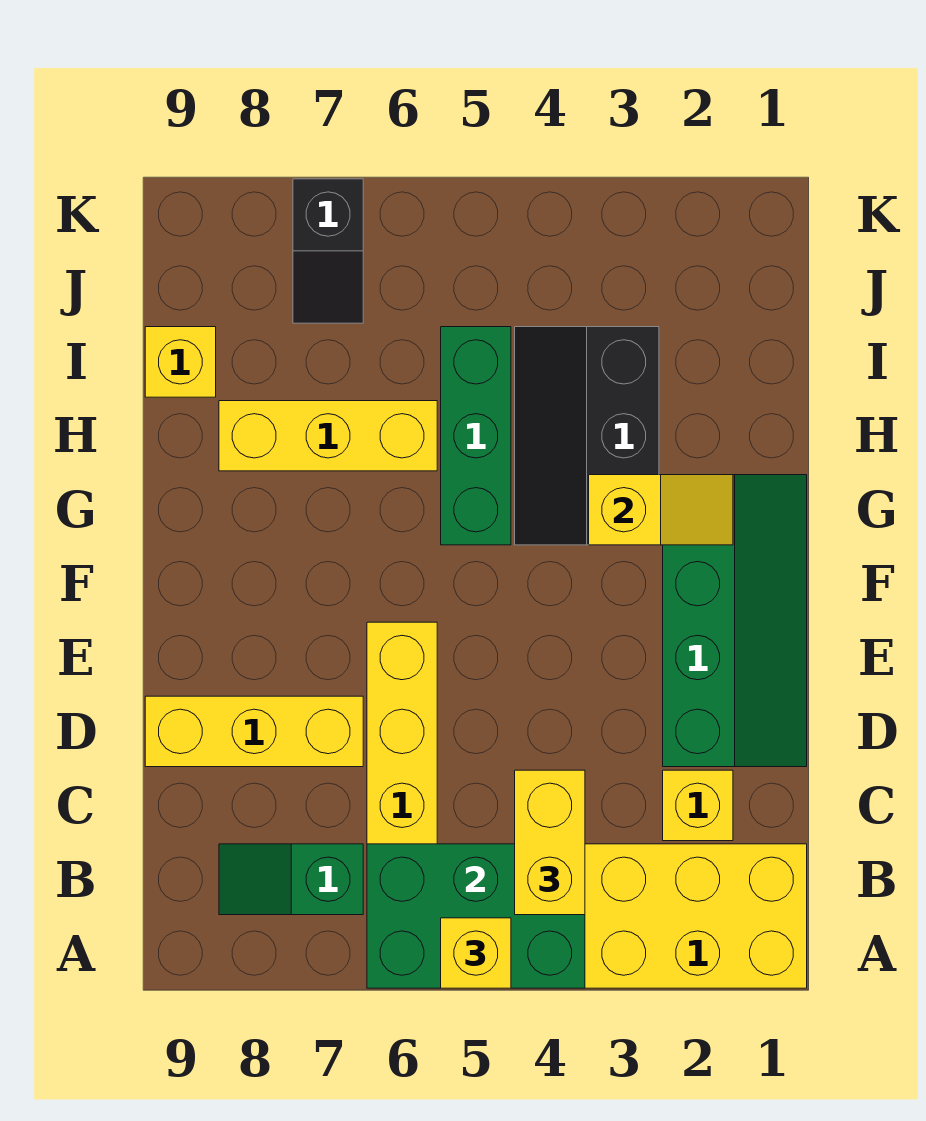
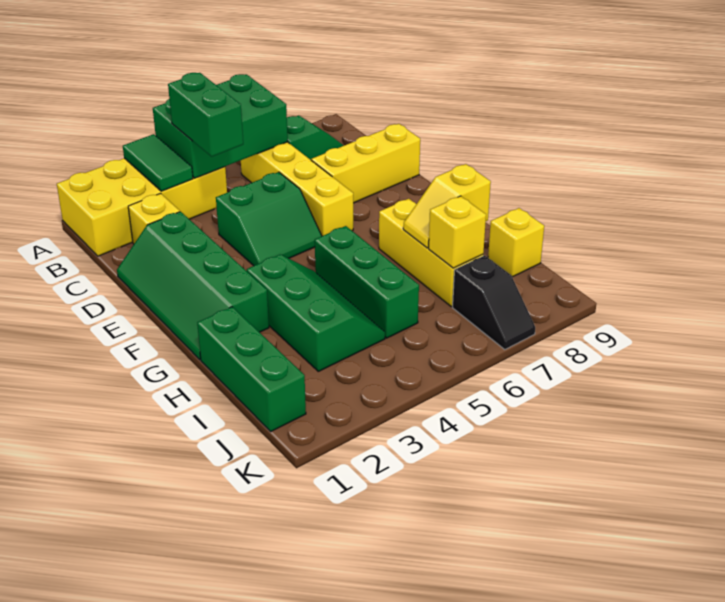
none -> green tile A3:B3 level 2
yellow brick A5 level 3 -> yellow brick I7 level 2
yellow brick B4:C4 level 3 -> green brick B4:C4 level 3
none -> green slope D4:E5 level 1 top D
yellow slope G2:G3 level 2 top 3 -> yellow slope H7:H8 level 2 top 8
black slope G3:I4 level 1 top 3 -> green slope G3:I4 level 1 top 3
none -> green brick H1:J1 level 1
yellow brick H6:H8 level 1 -> yellow brick G7:I7 level 1
black slope J7:K7 level 1 top K -> black slope J7:K7 level 1 top J

